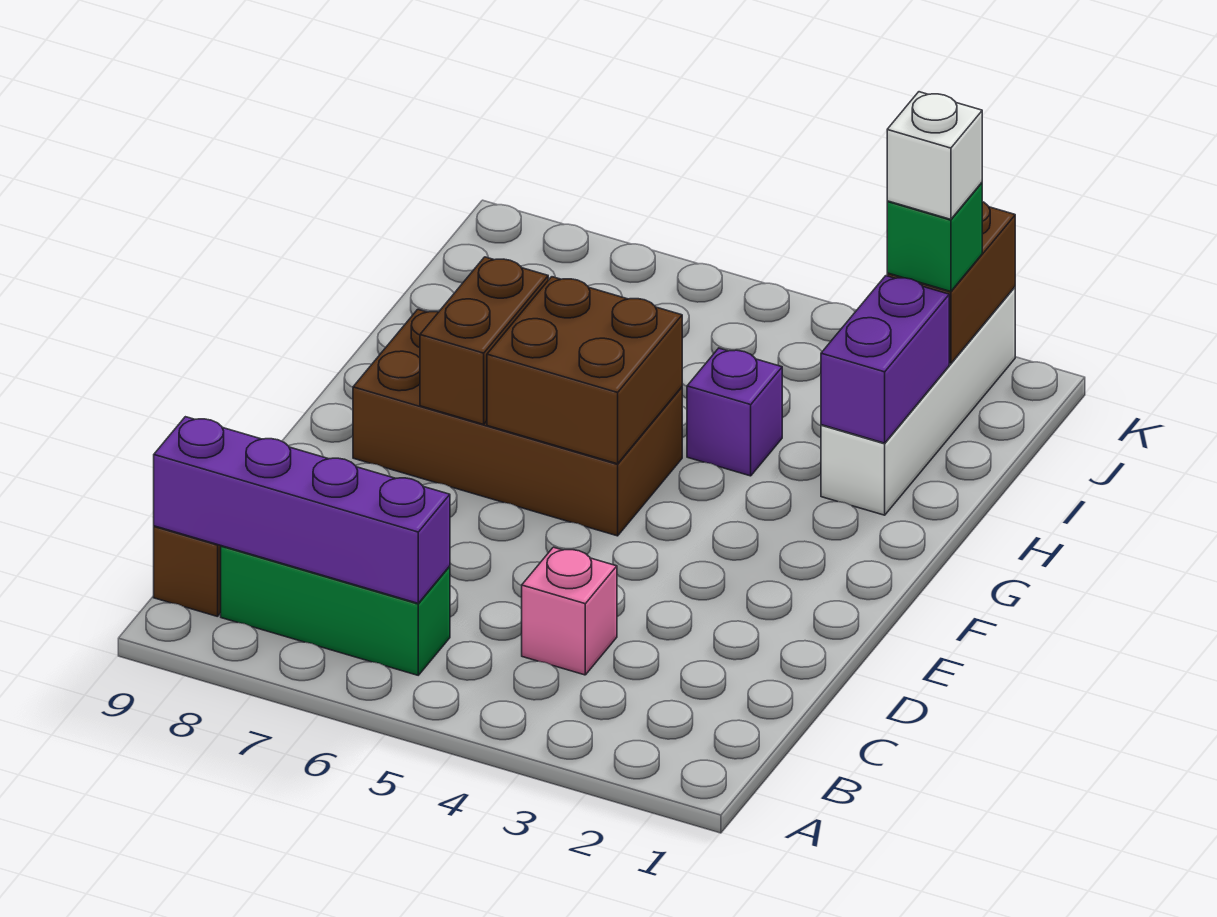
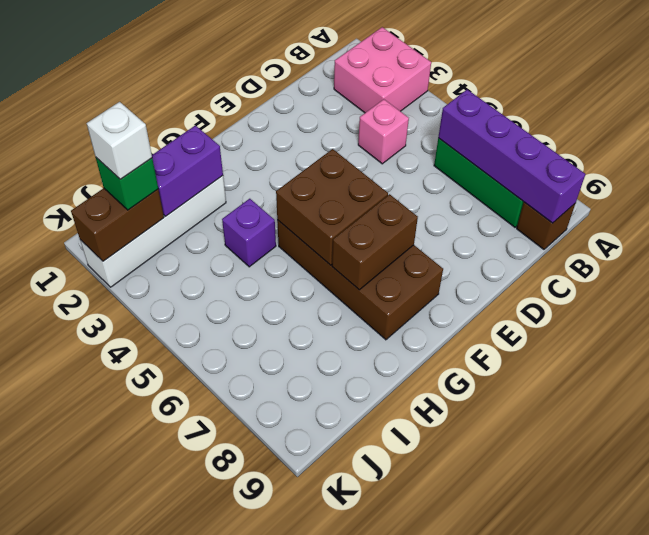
none -> pink brick A2:B3 level 1

